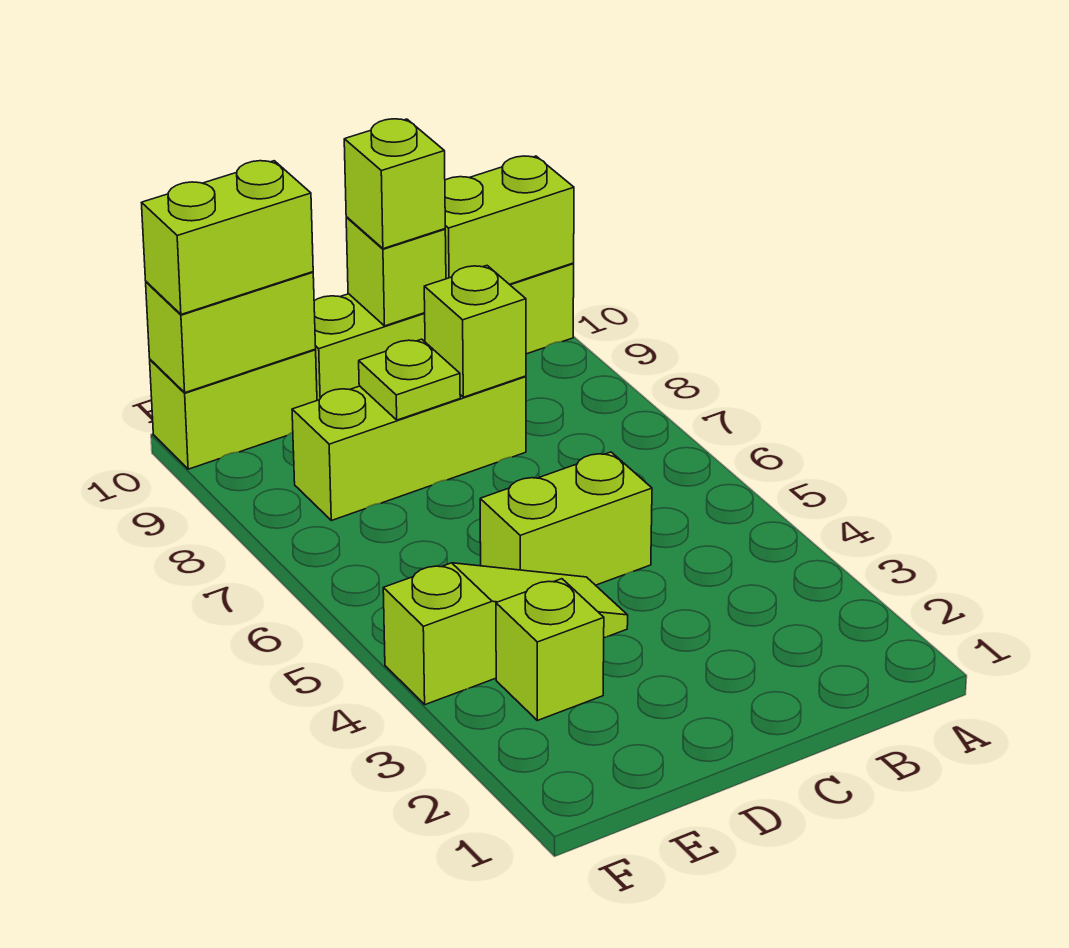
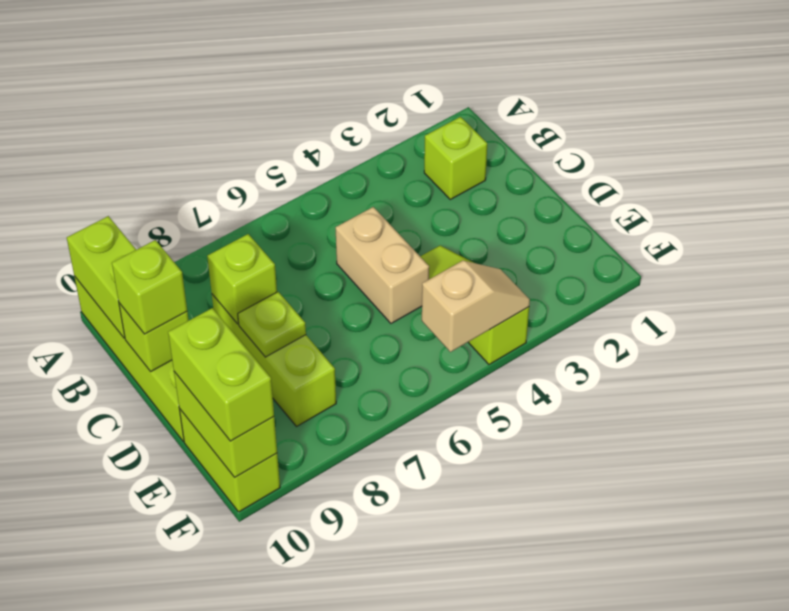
lime brick C5:D5 level 1 -> tan brick C5:D5 level 1
lime brick E3 level 1 -> lime brick B2 level 1
none -> tan slope F4:F5 level 2 top 5

